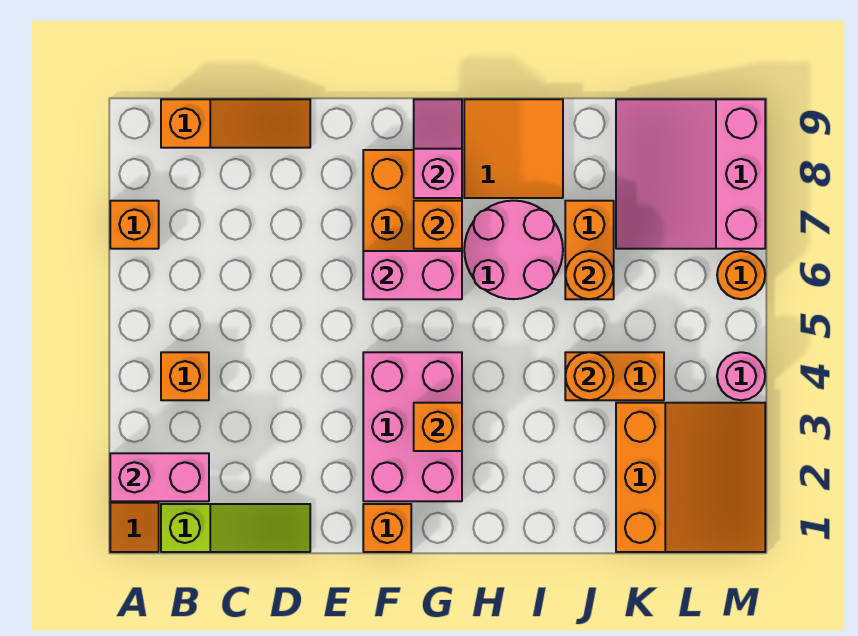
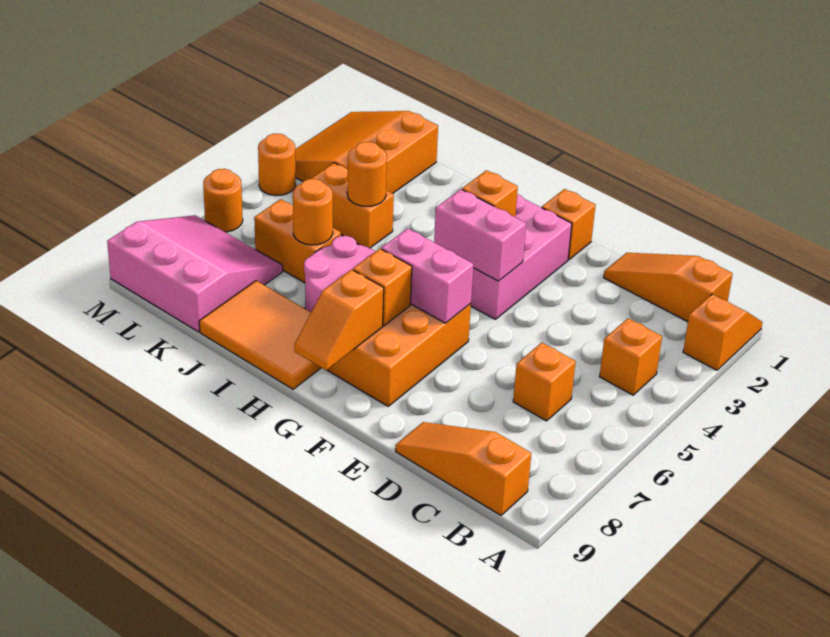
pink brick A2:B2 level 2 -> pink brick F4:G4 level 2
orange brick A7 level 1 -> orange brick C6 level 1
lime slope B1:D1 level 1 top B -> orange slope B1:D1 level 1 top B
pink slope G8:G9 level 2 top 8 -> orange slope G8:G9 level 2 top 8
orange tile H8:I9 level 1 -> orange tile H8:J9 level 1
orange brick J6:J7 level 1 -> orange brick J6:K6 level 1
pink slope K7:M9 level 1 top M -> pink slope K7:M9 level 1 top 9
pink round brick M4 level 1 -> orange round brick M4 level 1

